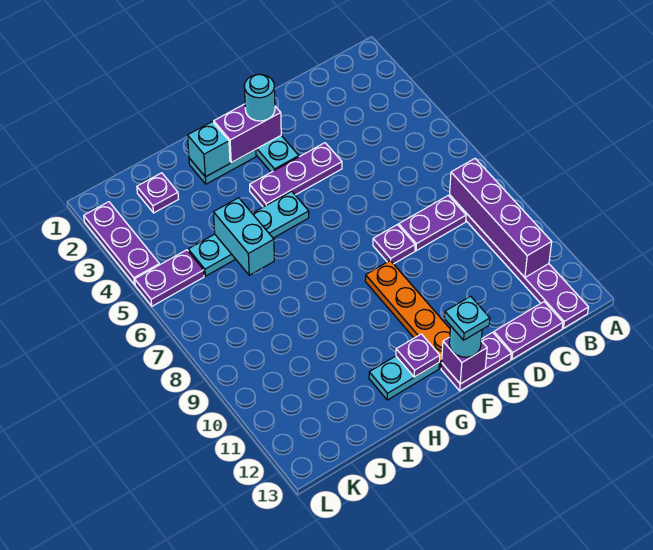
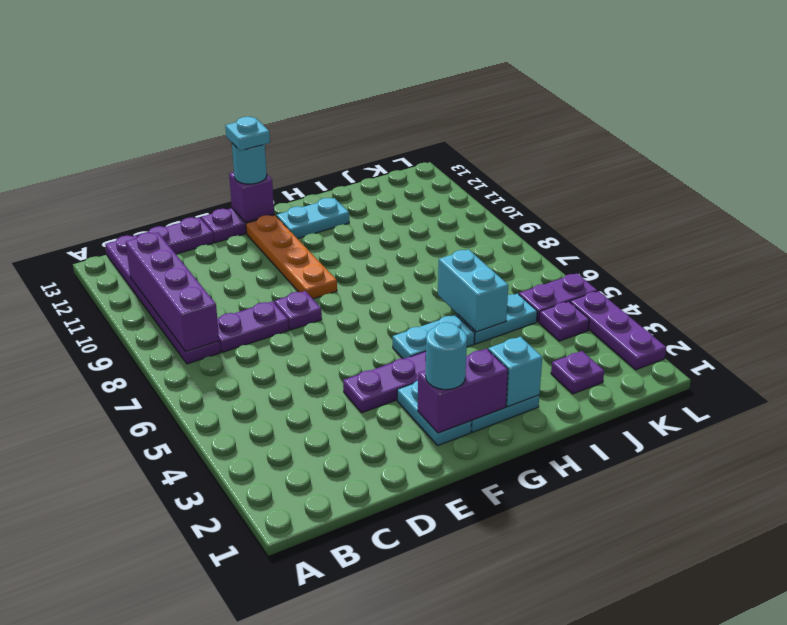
purple plate G12 level 2 -> purple plate K4 level 1

